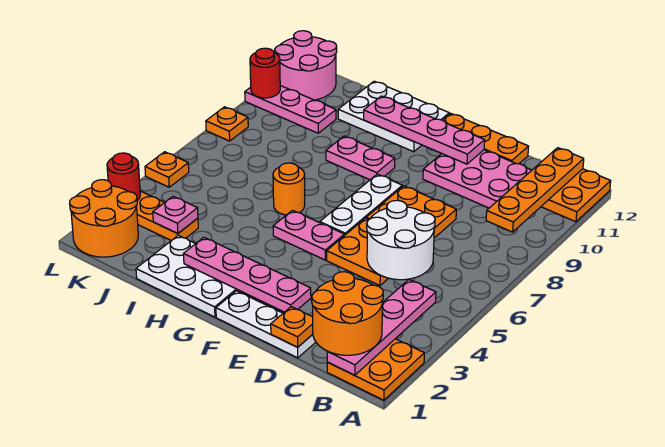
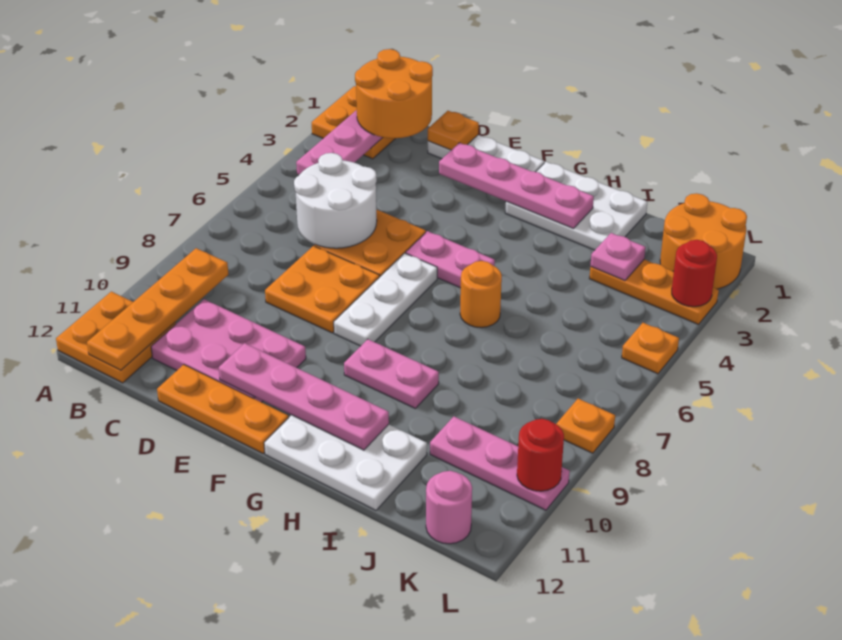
pink round brick K11:L12 level 1 -> pink round brick K12 level 1

